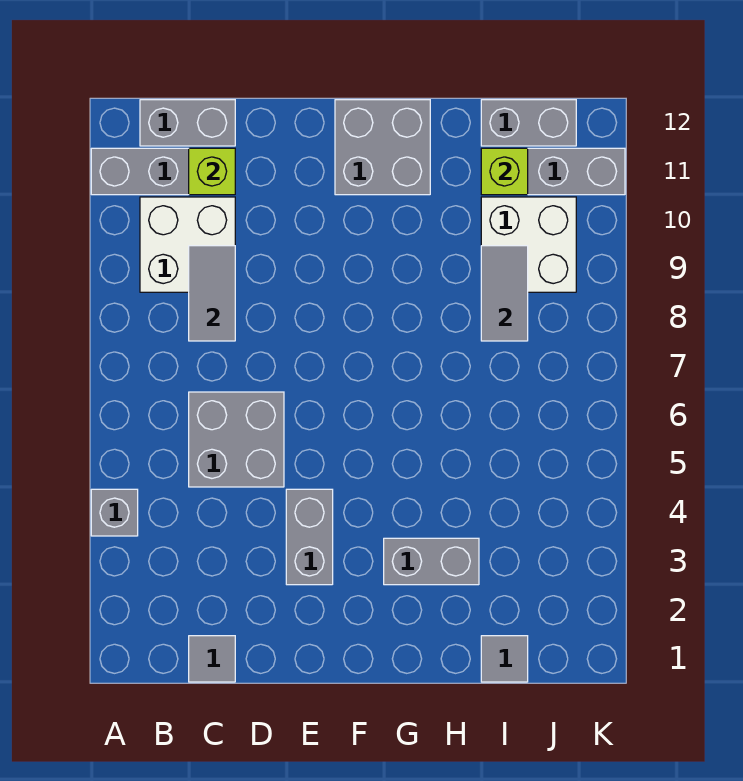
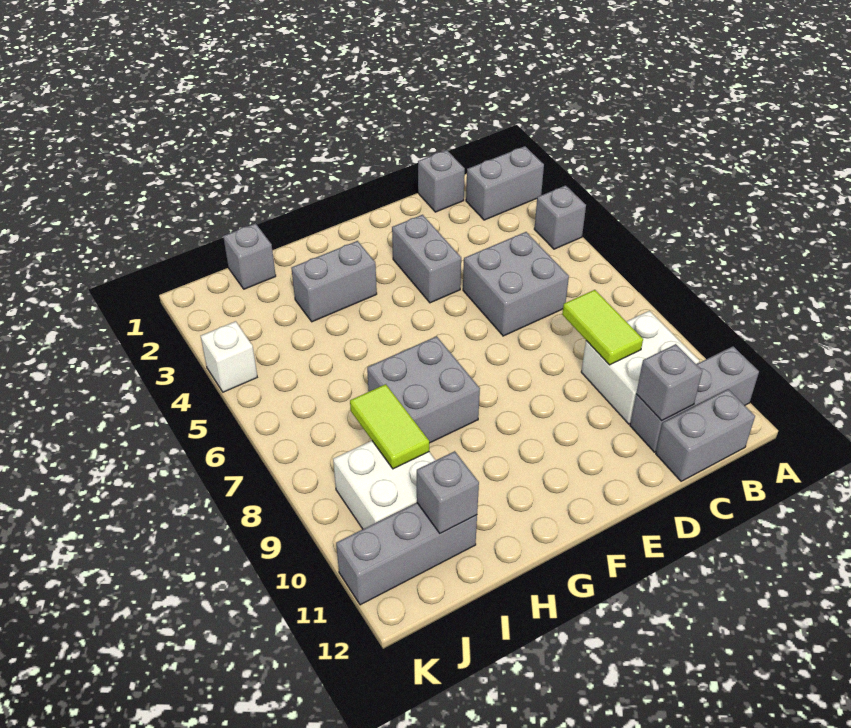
grey tile C1 level 1 -> grey brick C1 level 1
grey tile C8:C9 level 2 -> lime tile C8:C9 level 2
lime brick C11 level 2 -> grey brick C11 level 2
grey brick F11:G12 level 1 -> grey brick G7:H8 level 1
grey tile I1 level 1 -> grey brick I1 level 1
grey tile I8:I9 level 2 -> lime tile I8:I9 level 2
lime brick I11 level 2 -> grey brick I11 level 2
grey brick I12:J12 level 1 -> grey brick A2:B2 level 1
none -> white brick K4 level 1

